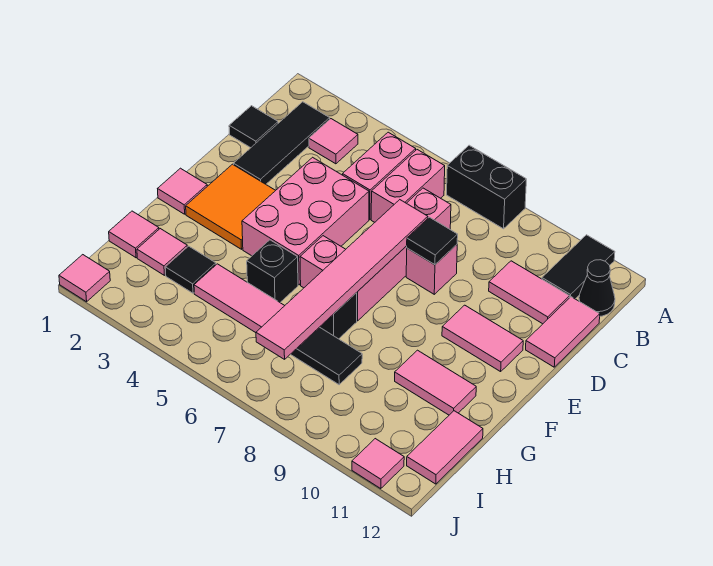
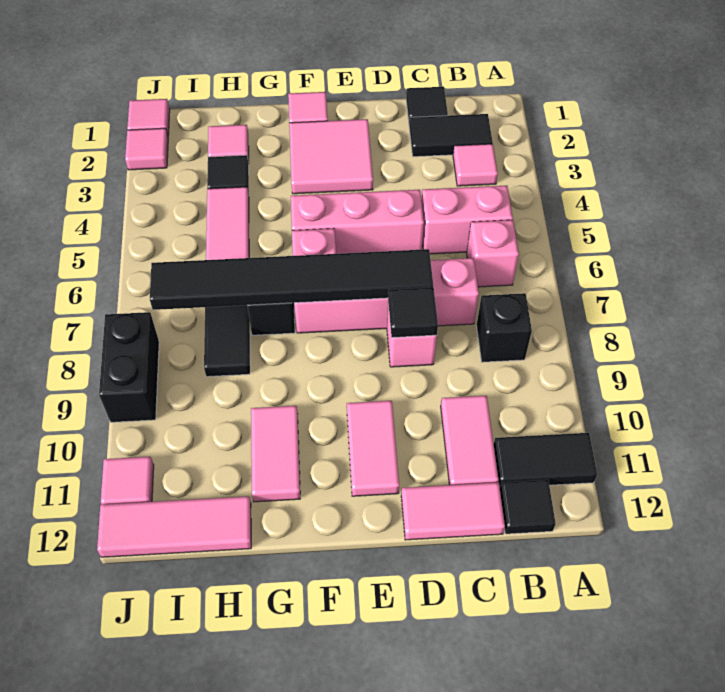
black brick A7:A8 level 1 -> black brick J8:J9 level 1
black tile B2:D2 level 1 -> black tile B2:C2 level 1
pink brick B6:C6 level 1 -> pink brick B6 level 1
black cone B12 level 1 -> black tile B12 level 1
pink brick D4:F5 level 1 -> pink brick D5:F5 level 1
pink tile D7:I7 level 2 -> black tile D7:I7 level 2
orange tile E2:F3 level 1 -> pink tile E2:F3 level 1
black brick G5 level 1 -> black brick B8 level 1
pink tile H1 level 1 -> pink tile J2 level 1
pink tile H12:I12 level 1 -> pink tile H12:J12 level 1

